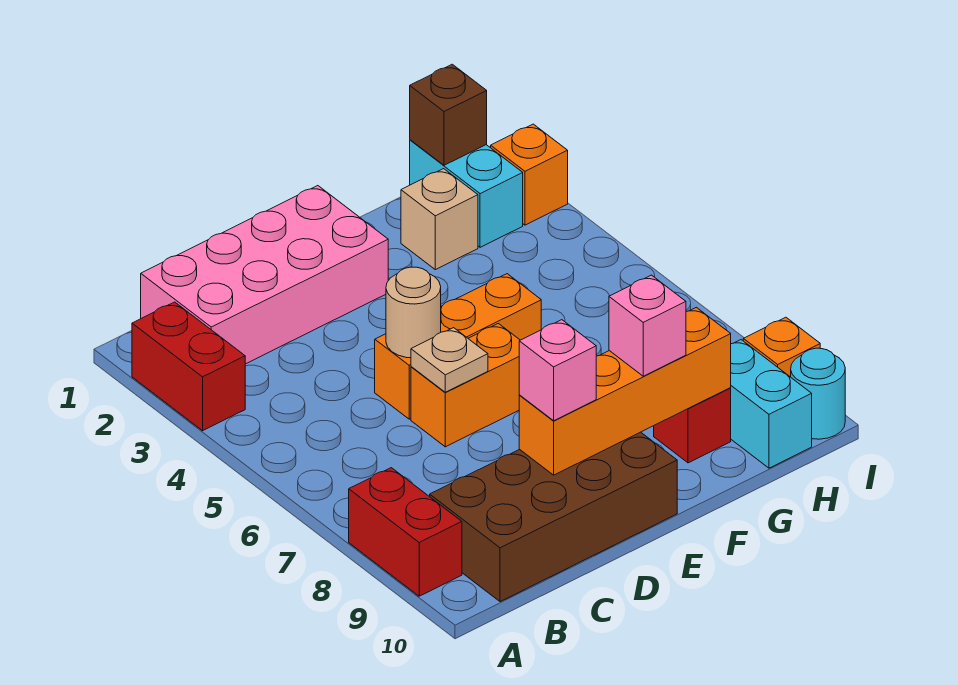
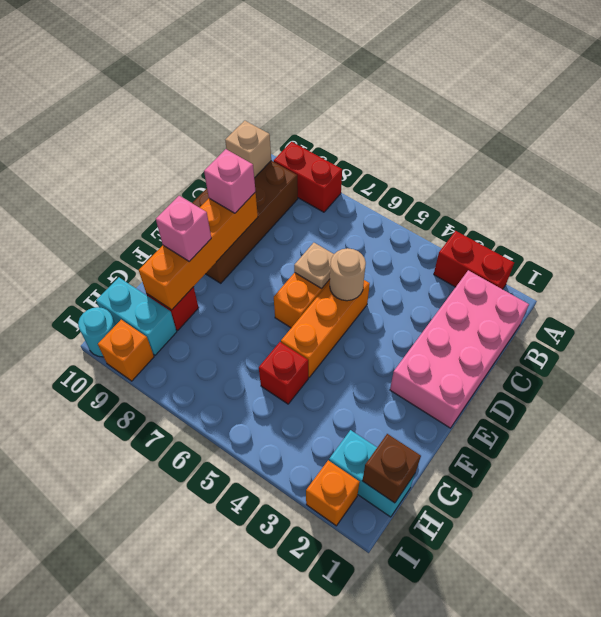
tan brick G2 level 1 -> tan brick B10 level 2
none -> red brick G5 level 1

